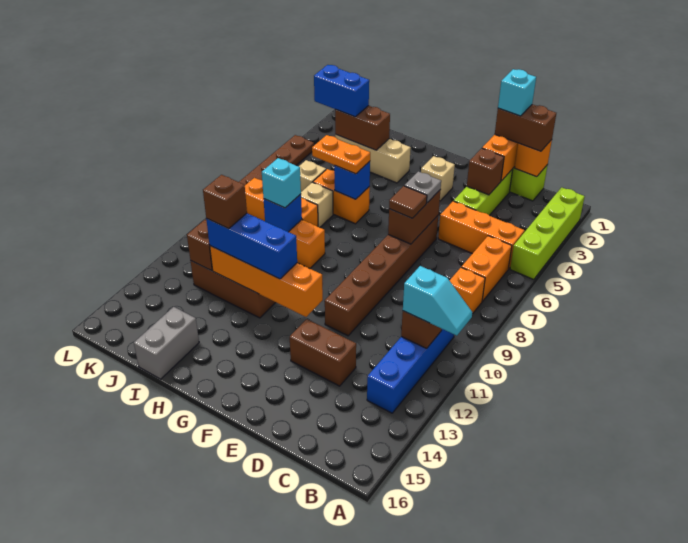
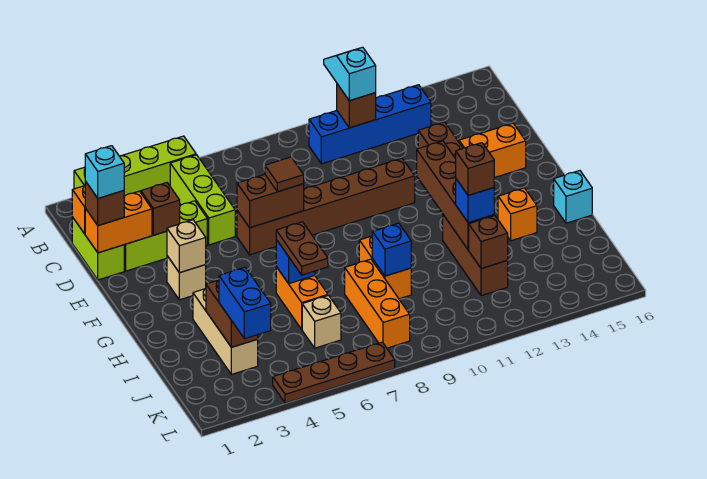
orange brick B5:D5 level 1 -> lime brick B5:D5 level 1
orange brick B6:B7 level 1 -> orange brick E14:E15 level 1
orange brick B8 level 1 -> orange brick H14 level 1
brown brick C1:D1 level 3 -> brown brick D1 level 3
grey plate E6 level 3 -> none
orange brick F12:I12 level 2 -> brown brick F12:I12 level 2
blue brick G12:I12 level 3 -> blue brick I12 level 3
orange plate H6:I6 level 3 -> brown plate H6:I6 level 3
tan brick I7 level 1 -> tan brick F3 level 2
cyan brick I9 level 3 -> cyan brick H16 level 1
grey brick I15:I16 level 1 -> none

